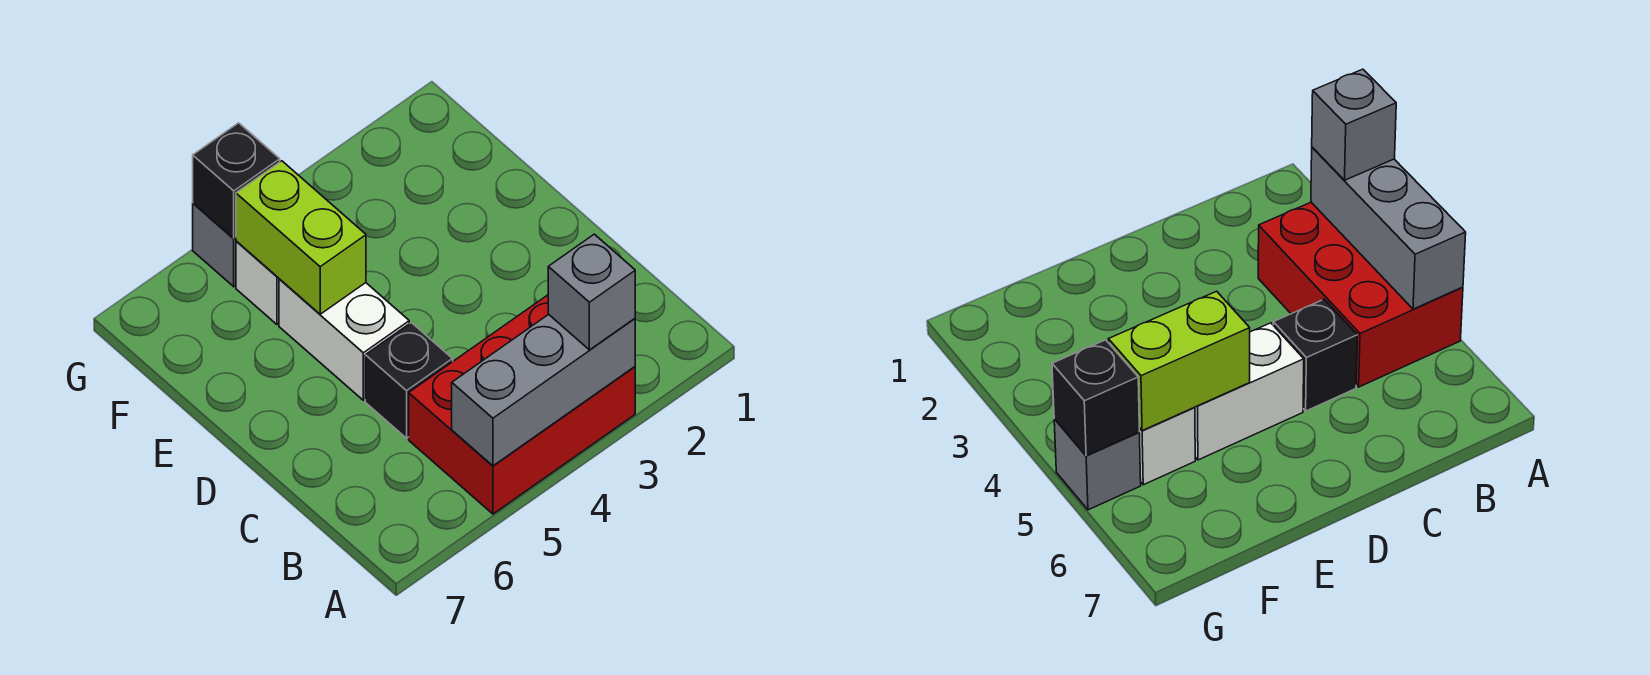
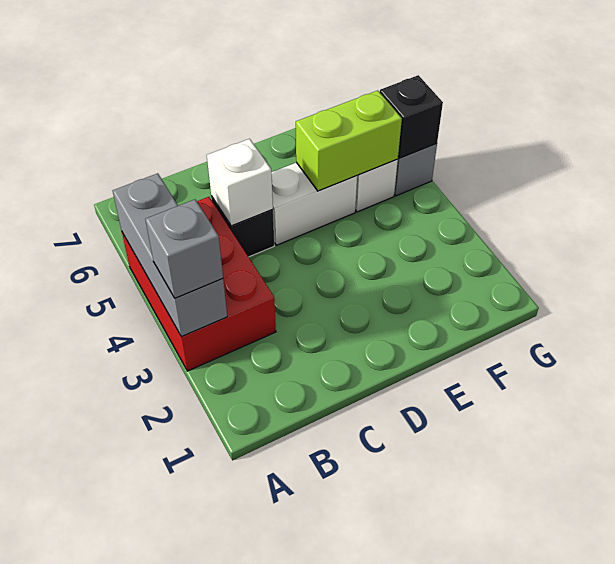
none -> white brick C5 level 2

